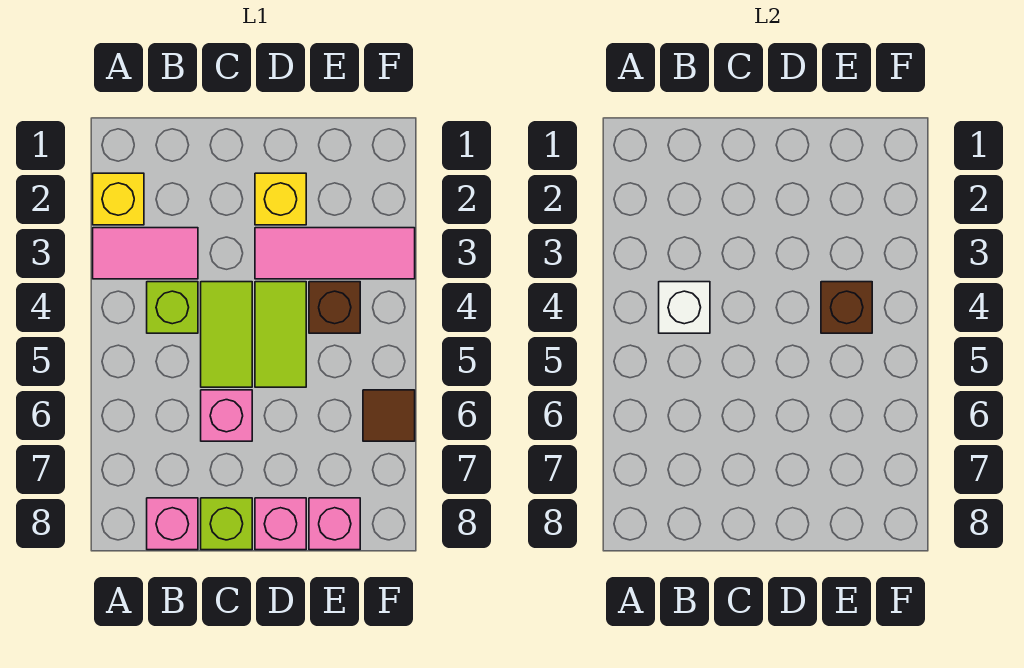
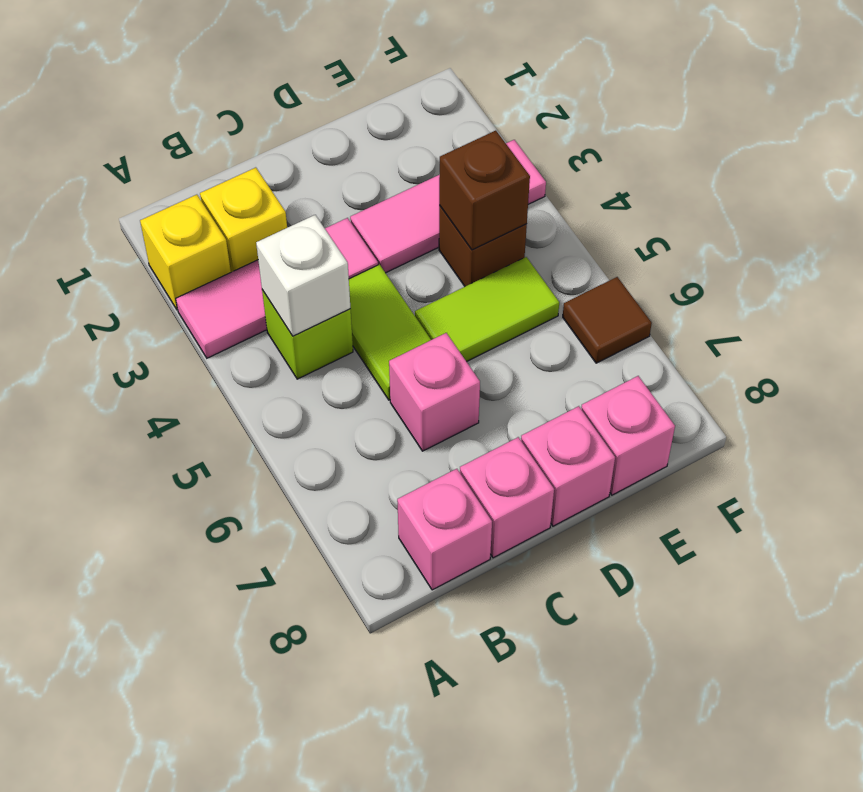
pink tile A3:B3 level 1 -> pink tile A3:C3 level 1
lime brick C8 level 1 -> pink brick C8 level 1
yellow brick D2 level 1 -> yellow brick B2 level 1
lime tile D4:D5 level 1 -> lime tile D5:E5 level 1

